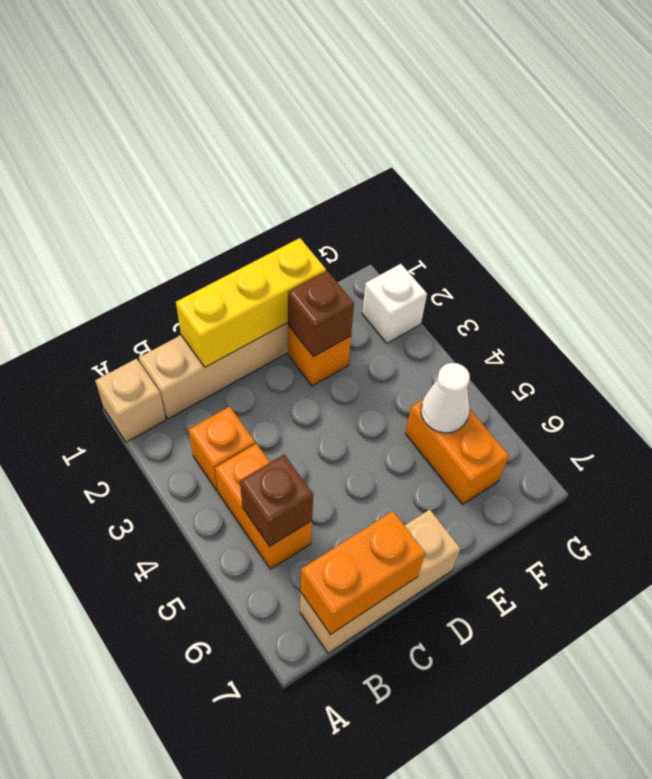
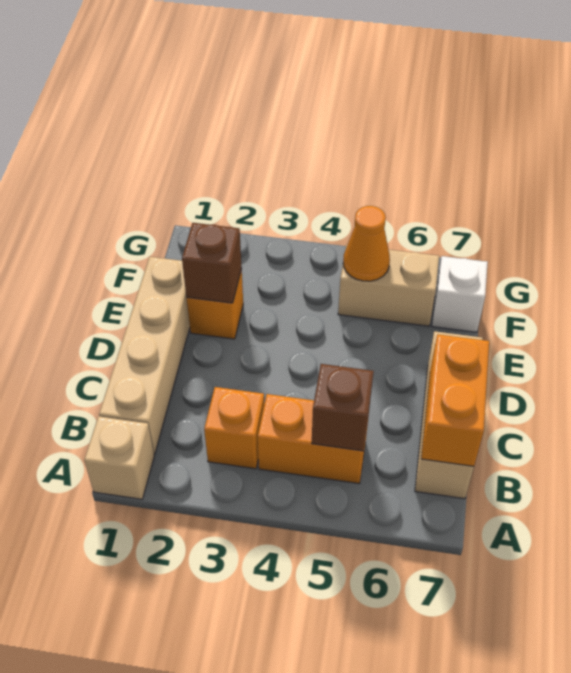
yellow brick C1:E1 level 2 -> none
orange brick F5:F6 level 1 -> tan brick F5:F6 level 1
white cone F5 level 2 -> orange cone F5 level 2
white brick G2 level 1 -> white brick F7 level 1

